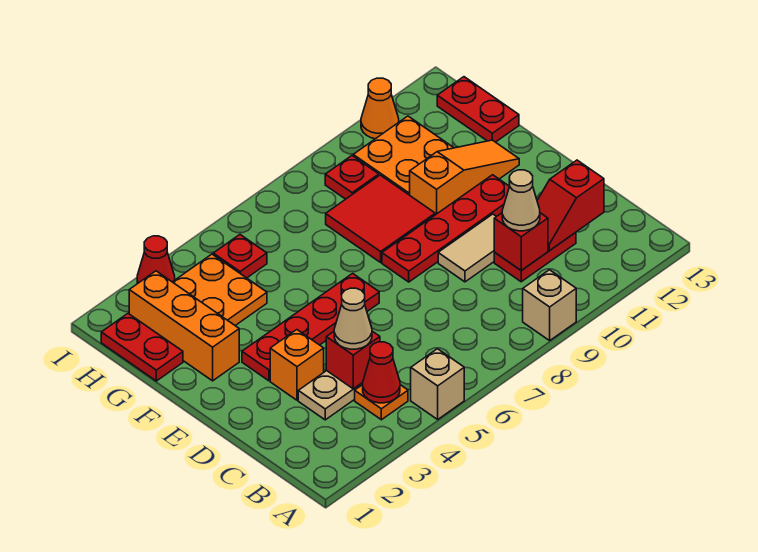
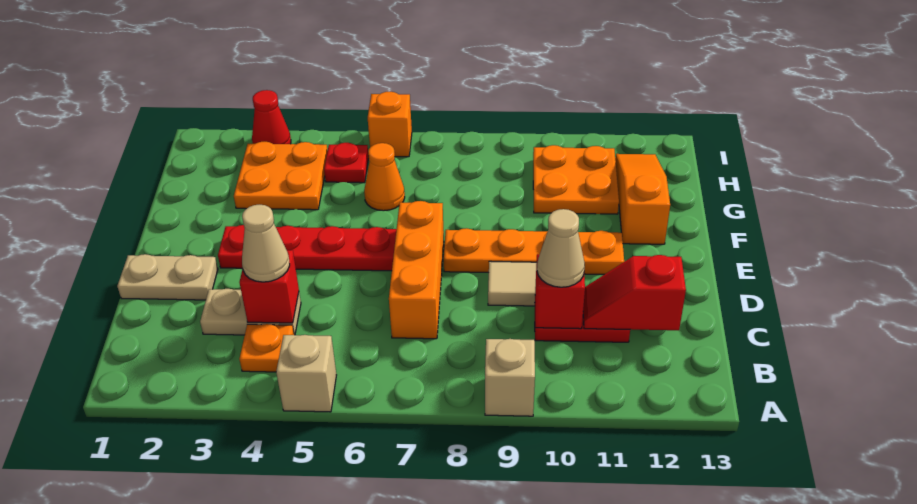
red cone B4 level 2 -> none
none -> tan plate D1:D2 level 1
orange brick D3 level 1 -> orange brick I6 level 1
red plate E8:E11 level 1 -> orange plate E8:E11 level 1
orange brick F2:H2 level 1 -> orange brick C7:E7 level 1
red tile F8:G9 level 1 -> none
orange slope F10:F12 level 1 top 10 -> orange slope F12:H12 level 1 top F
red plate G1:H1 level 1 -> none
red plate G13:H13 level 1 -> none
red plate H9 level 1 -> none
orange cone I11 level 1 -> orange cone G6 level 1

